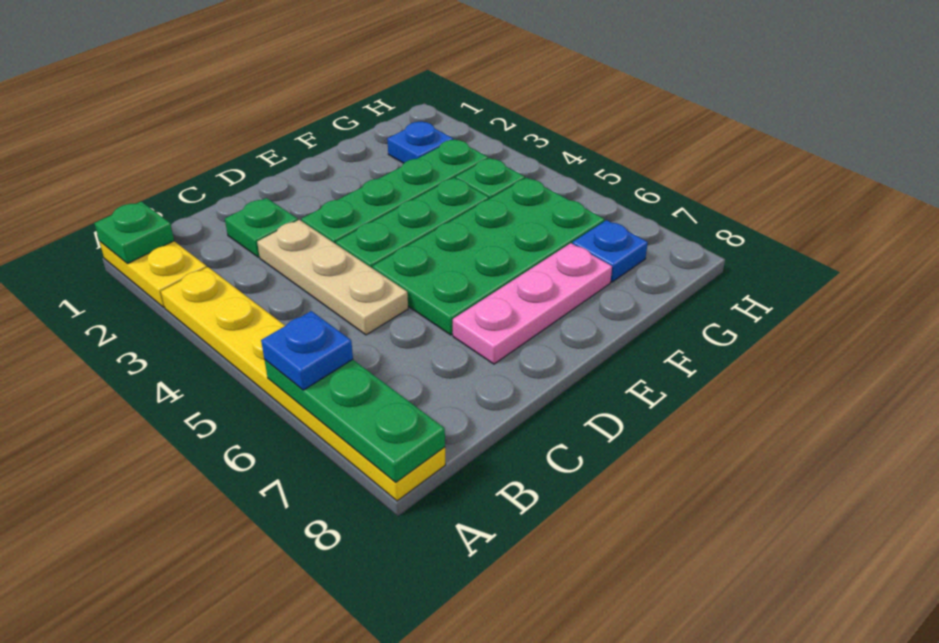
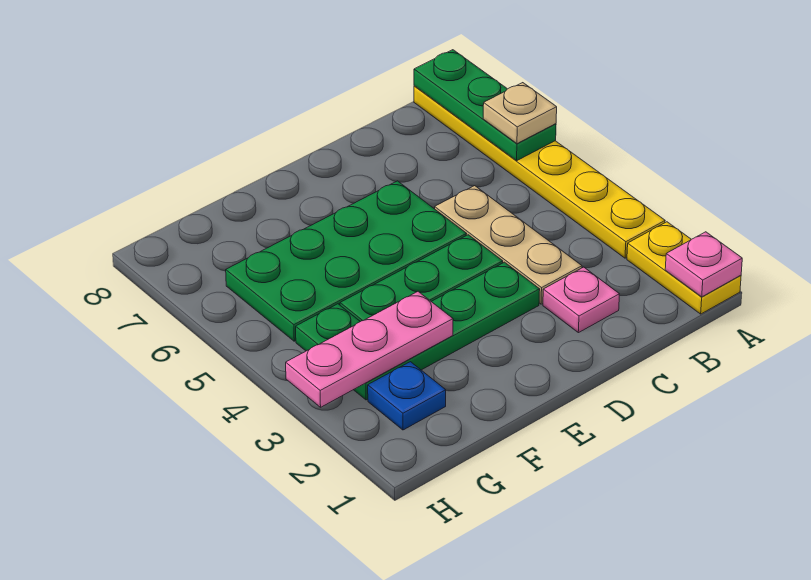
green plate A1 level 2 -> pink plate A1 level 2
blue plate A6 level 3 -> tan plate A6 level 3
green plate C2 level 1 -> pink plate C2 level 1
pink plate D7:F7 level 1 -> pink plate F3:H3 level 2
blue plate G7 level 1 -> none

